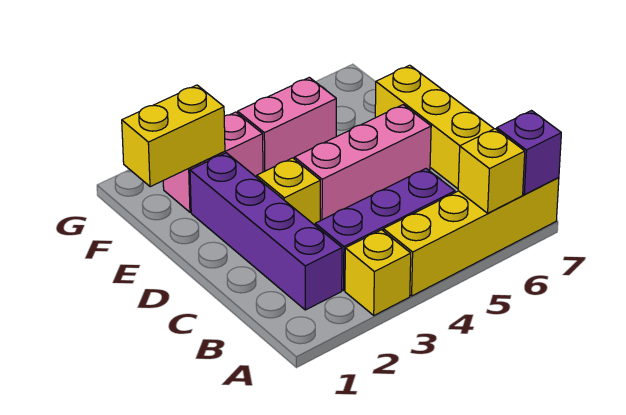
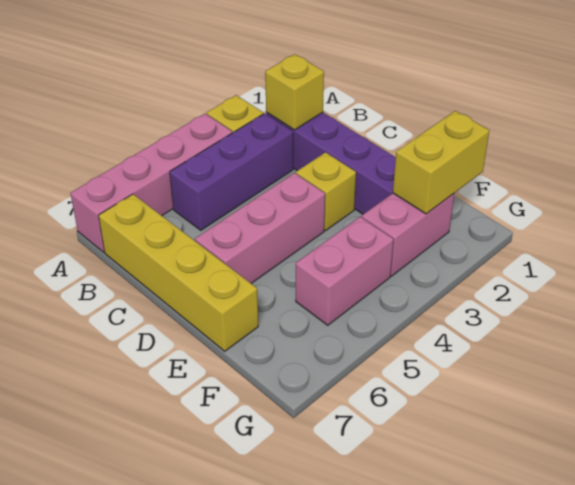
yellow brick A4:A7 level 1 -> pink brick A4:A7 level 1
yellow brick A6 level 2 -> yellow brick B2 level 2
purple brick A7 level 2 -> none

